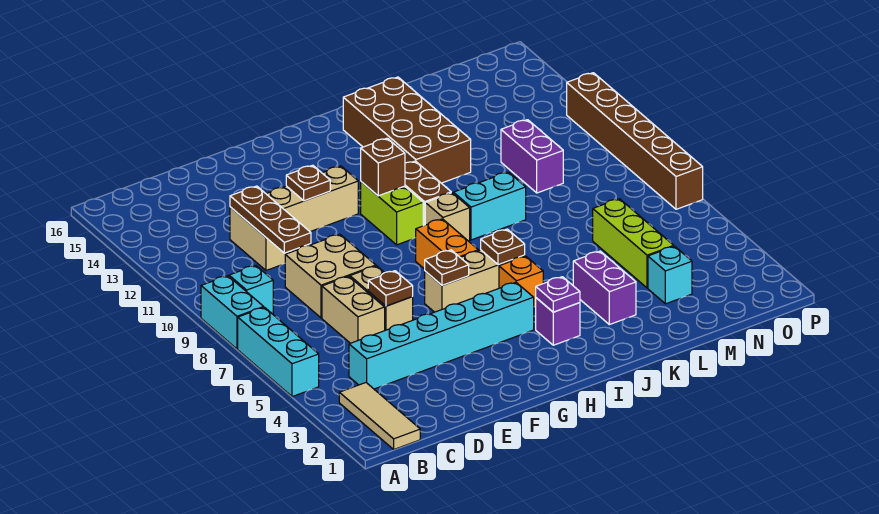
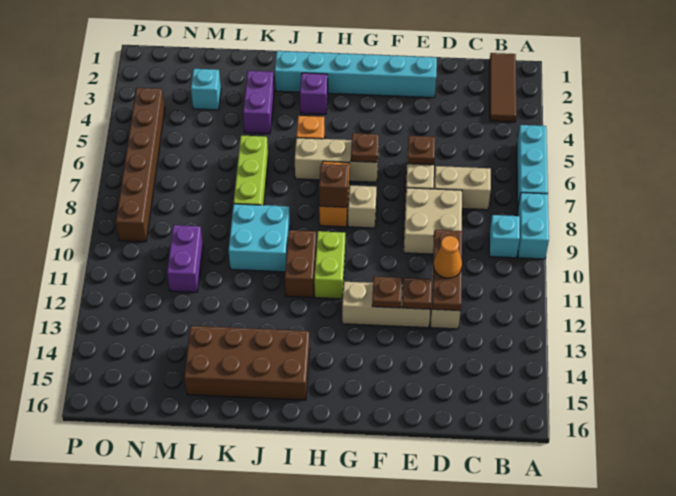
tan tile B1:B3 level 1 -> brown tile B1:B3 level 1
cyan brick C4:H4 level 1 -> cyan brick E2:J2 level 1
tan brick D6:D7 level 1 -> tan brick C7:D7 level 1
none -> orange cone D11 level 3
brown brick H11 level 2 -> brown brick H8 level 2
purple plate I3 level 2 -> none
brown plate I6 level 2 -> brown plate E12 level 2
tan brick I9 level 1 -> tan brick G8 level 1
cyan brick J9:K9 level 1 -> cyan brick J9:K10 level 1
brown brick J12:K15 level 1 -> brown brick I14:L15 level 1
lime brick M4:M6 level 1 -> lime brick K6:K8 level 1
brown brick P7:P12 level 1 -> brown brick O4:O9 level 1

